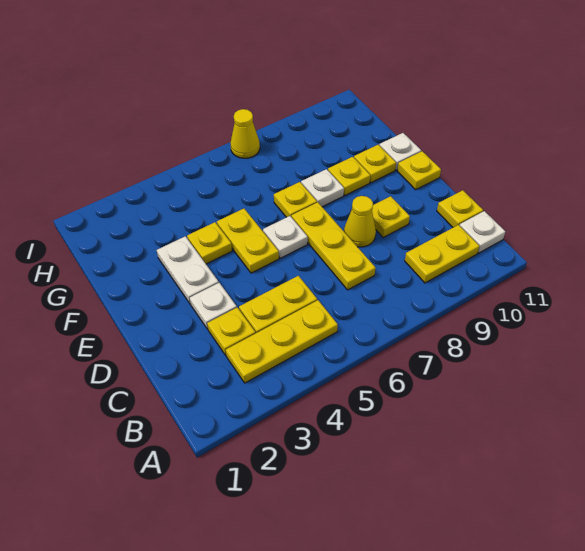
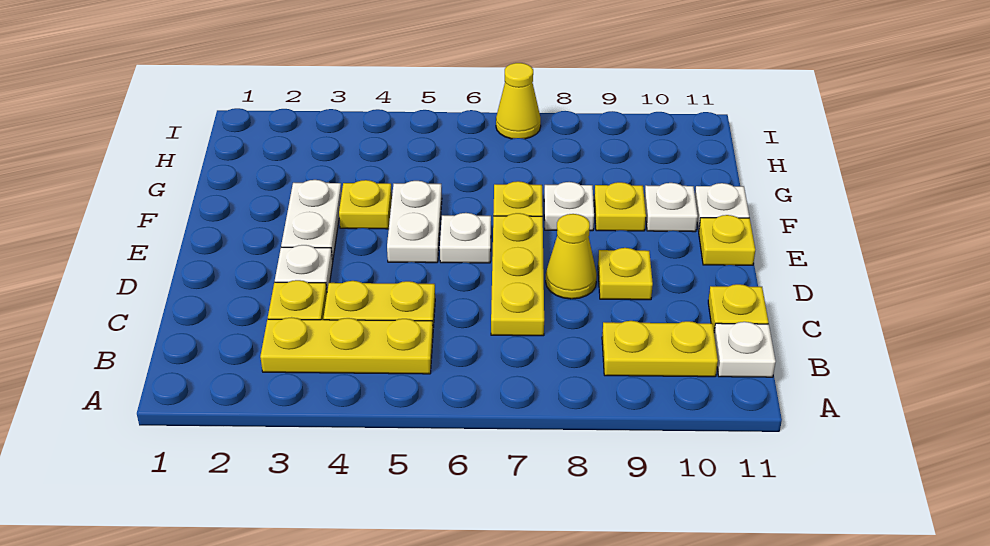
yellow plate E5:F5 level 1 -> white plate E5:F5 level 1
yellow plate F10 level 1 -> white plate F10 level 1

